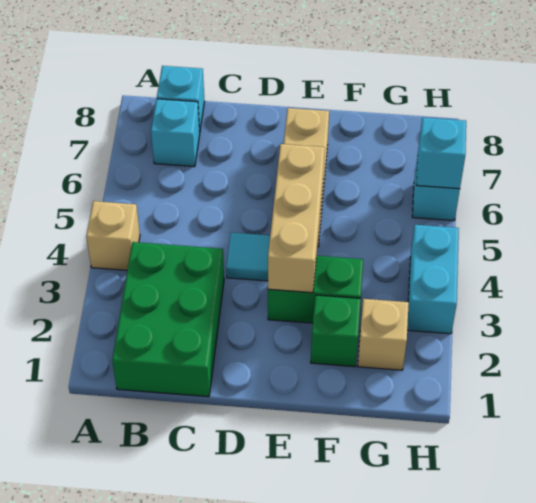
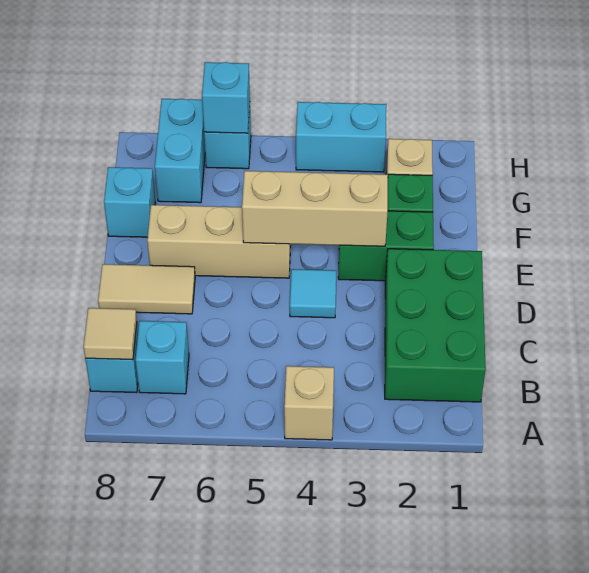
green brick B1:C3 level 1 -> green brick B1:D2 level 1
none -> tan tile B8 level 2
none -> tan tile D7:D8 level 1
green brick E3:F3 level 1 -> green brick E2:E3 level 1
none -> cyan brick F8 level 1
none -> cyan brick G7:H7 level 1

